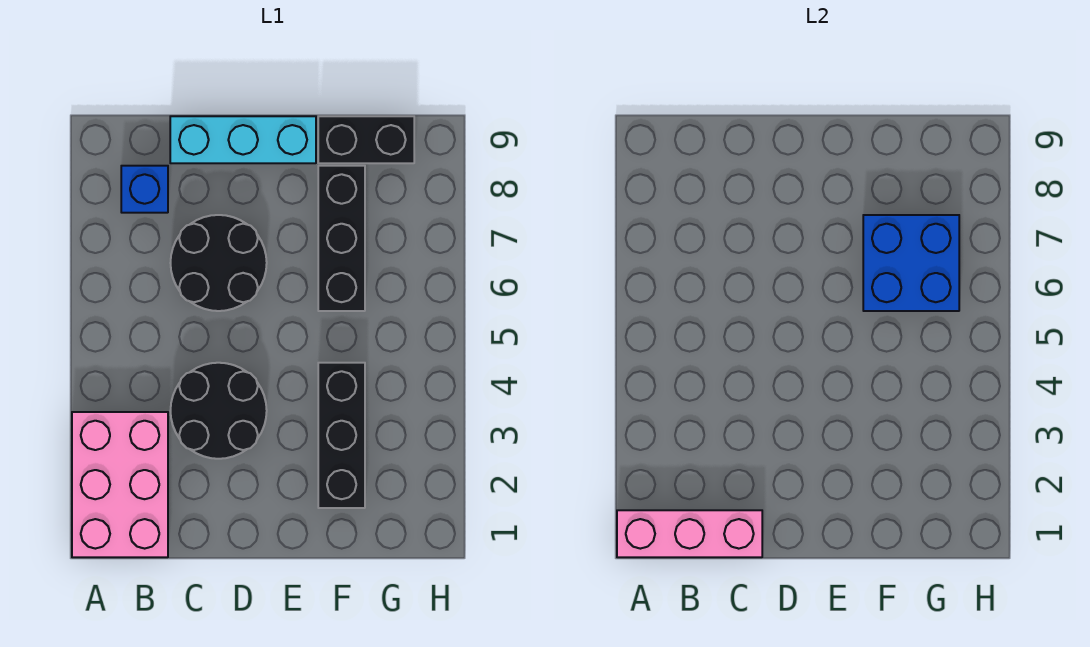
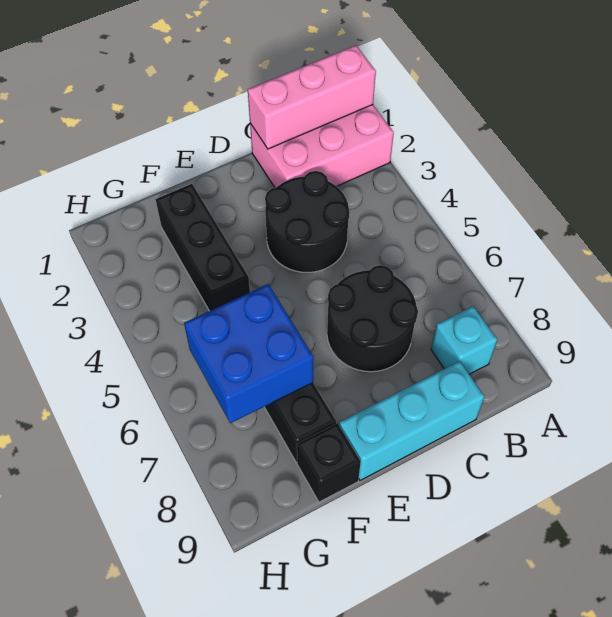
pink brick A1:B3 level 1 -> pink brick A1:C2 level 1
blue brick B8 level 1 -> cyan brick B8 level 1
black brick F9:G9 level 1 -> black brick F9 level 1

